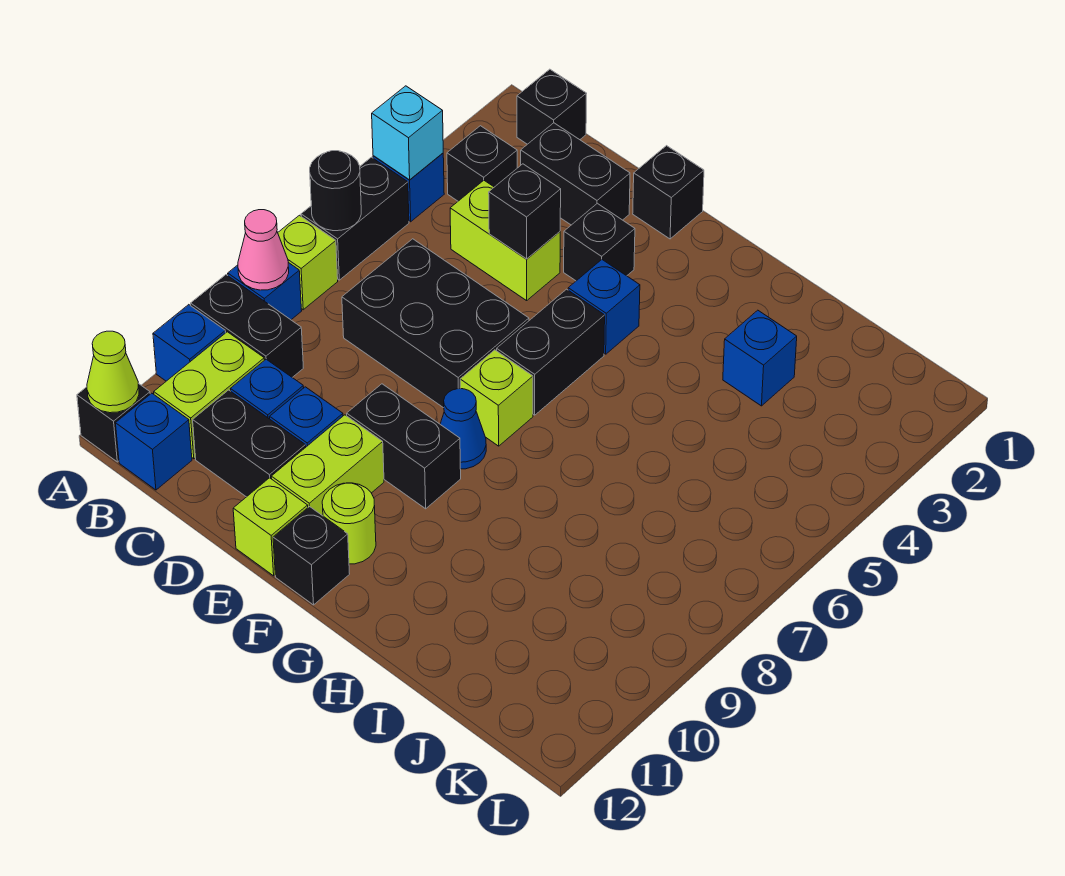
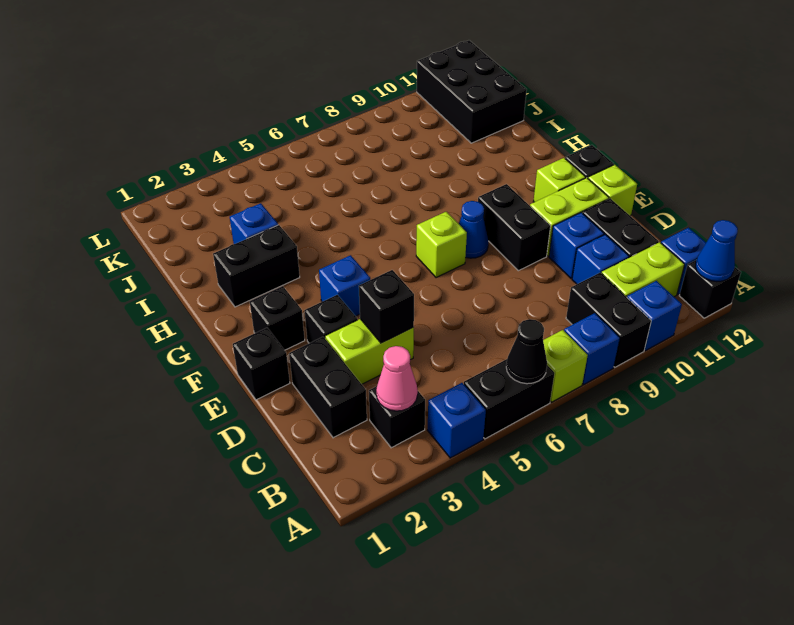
cyan brick A4 level 2 -> none
black round brick A6 level 2 -> black cone A6 level 2
pink cone A8 level 2 -> pink cone B3 level 2
lime cone A12 level 2 -> blue cone A12 level 2
black brick B1 level 1 -> black brick F2 level 1
lime brick C4:D4 level 1 -> lime brick D3:D4 level 1
black brick C6:E7 level 1 -> black brick J11:L12 level 1
black brick F5:F6 level 1 -> black brick H2:H3 level 1
lime round brick F11 level 1 -> lime brick F11 level 1

